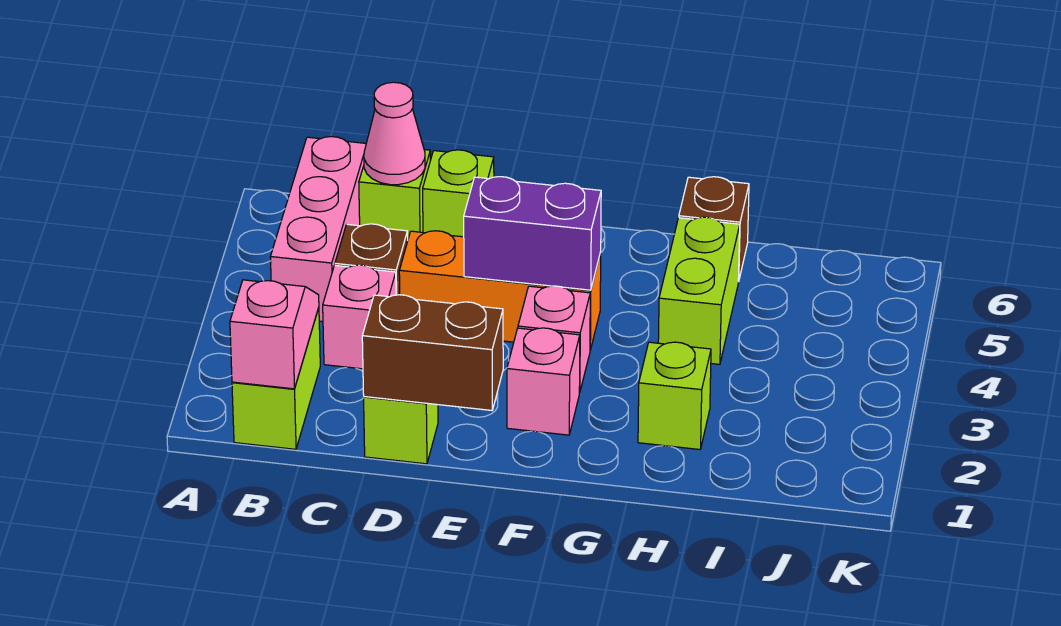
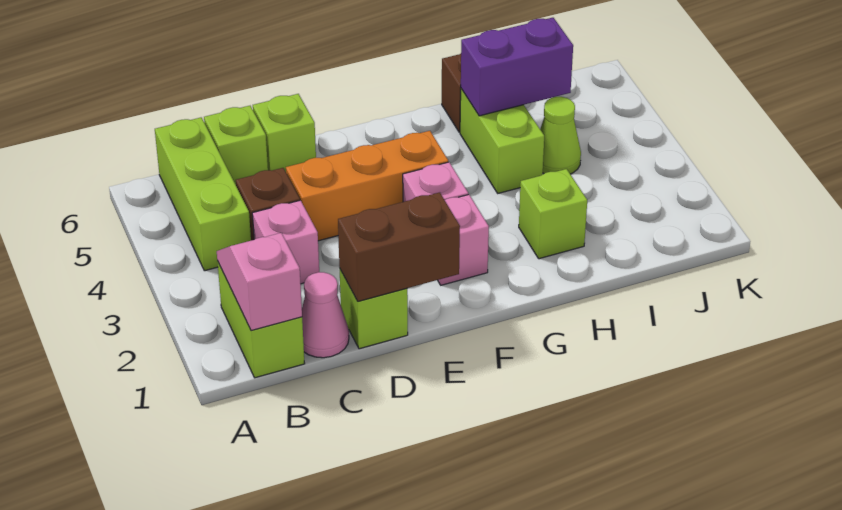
pink brick B4:B6 level 1 -> lime brick B4:B6 level 1
pink cone C6 level 2 -> pink cone C1 level 1
purple brick E4:F4 level 2 -> purple brick H5:I5 level 2
none -> lime cone I4 level 1

